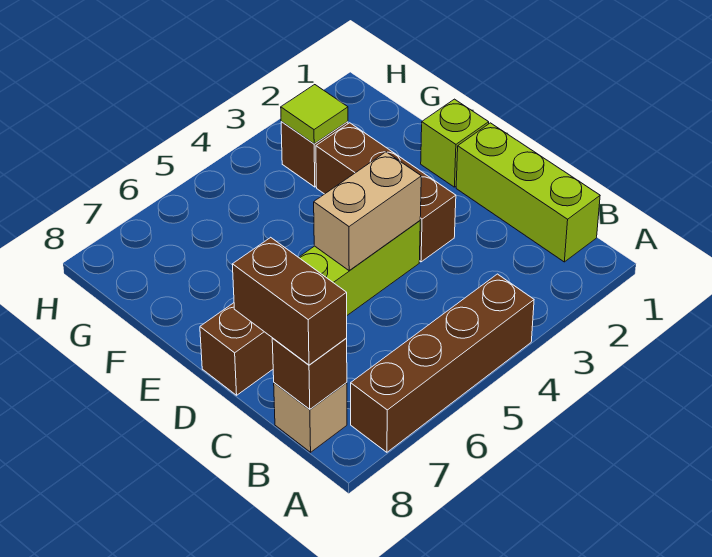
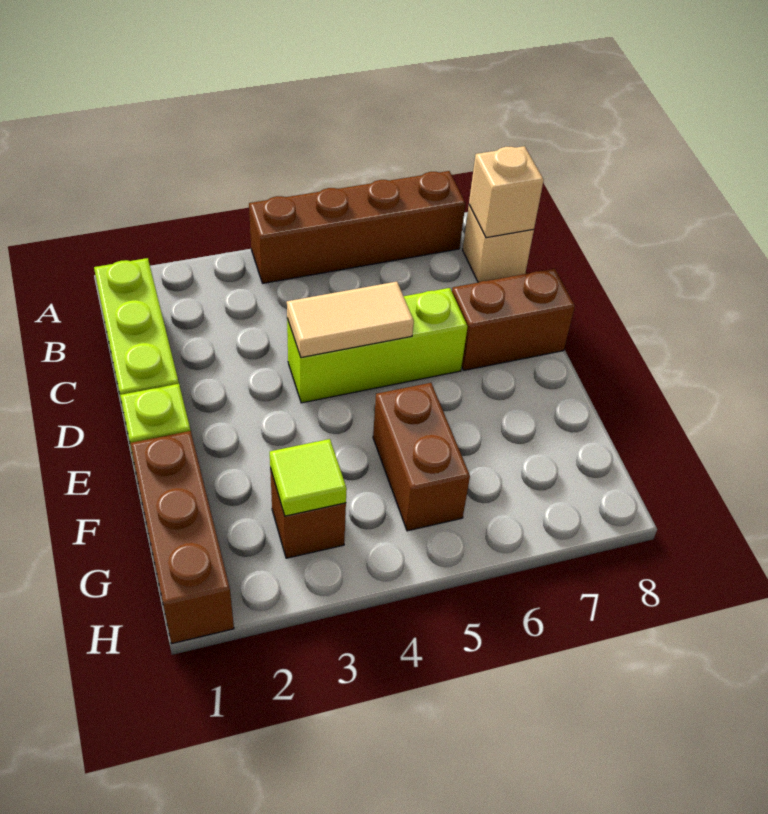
brown brick B8 level 2 -> tan brick B8 level 2
brown brick B8:C8 level 3 -> brown brick F5:G5 level 1
brown brick D3:F3 level 1 -> brown brick F1:H1 level 1
tan brick D4:D5 level 2 -> tan tile D4:D5 level 2

